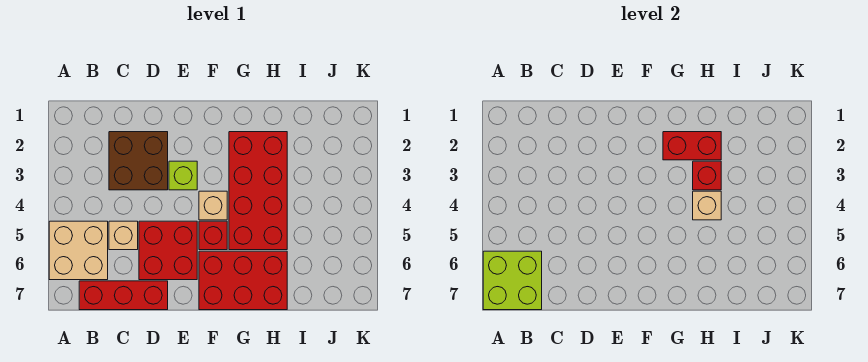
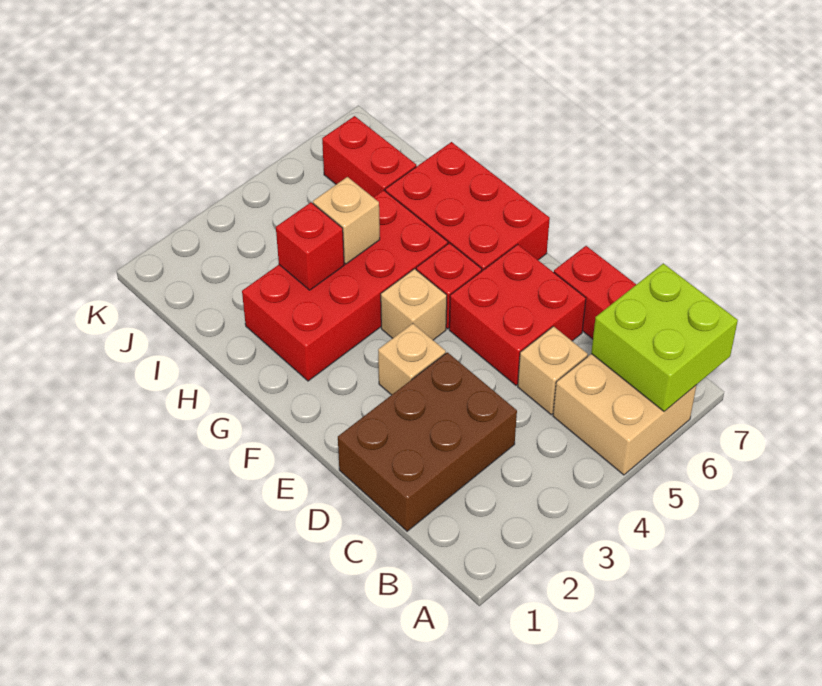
brown brick C2:D3 level 1 -> brown brick C1:D3 level 1
lime brick E3 level 1 -> tan brick E3 level 1
red brick G2:H2 level 2 -> red brick I6:J6 level 1

